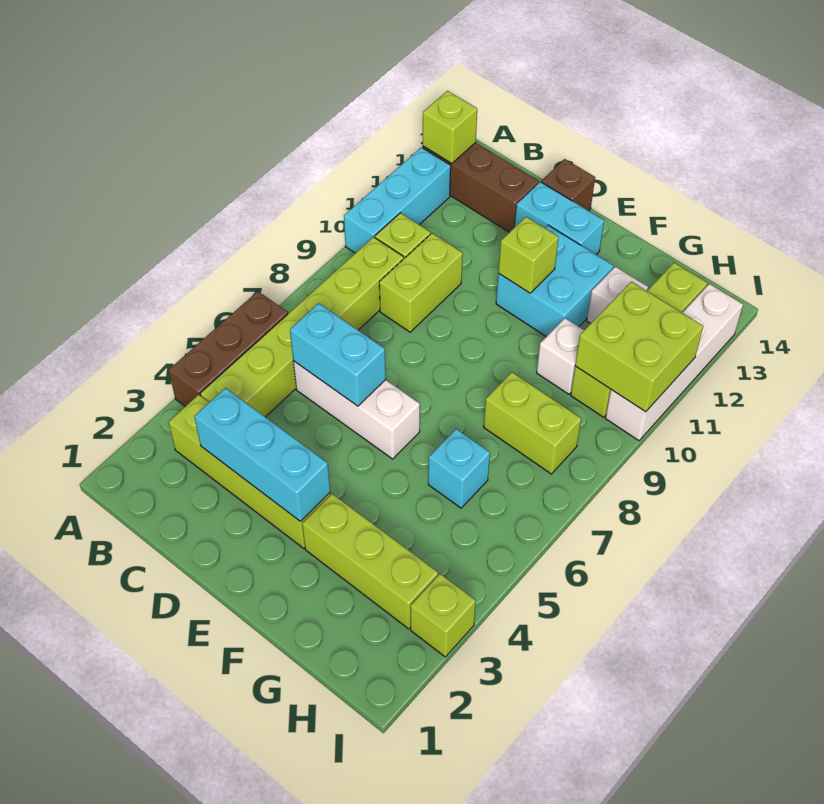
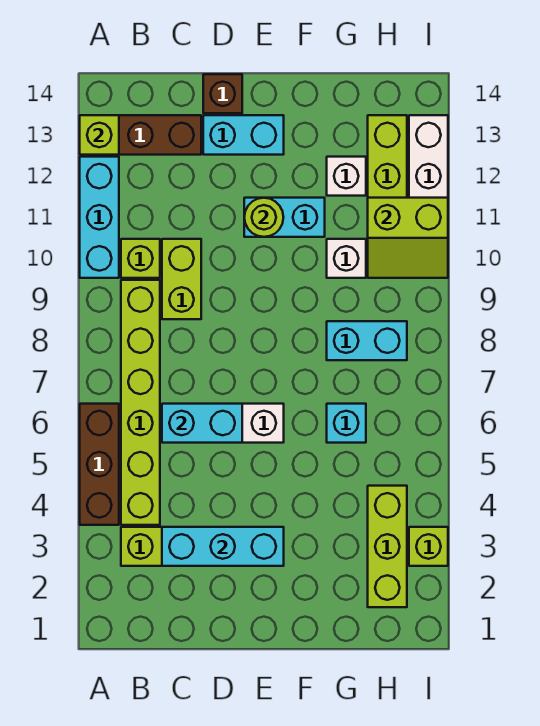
cyan brick E11:F12 level 1 -> cyan brick E11:F11 level 1
lime brick E11 level 2 -> lime round brick E11 level 2
lime brick F3:H3 level 1 -> lime brick H2:H4 level 1
lime brick G8:H8 level 1 -> cyan brick G8:H8 level 1
lime brick H10:I11 level 2 -> lime slope H10:I11 level 2 top 11

